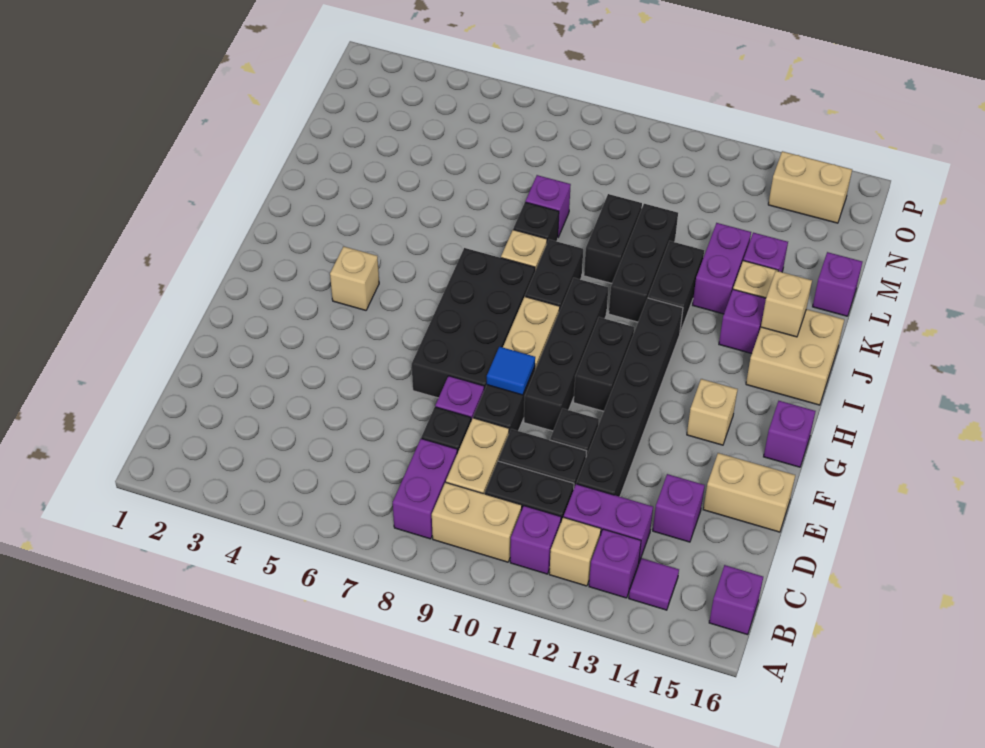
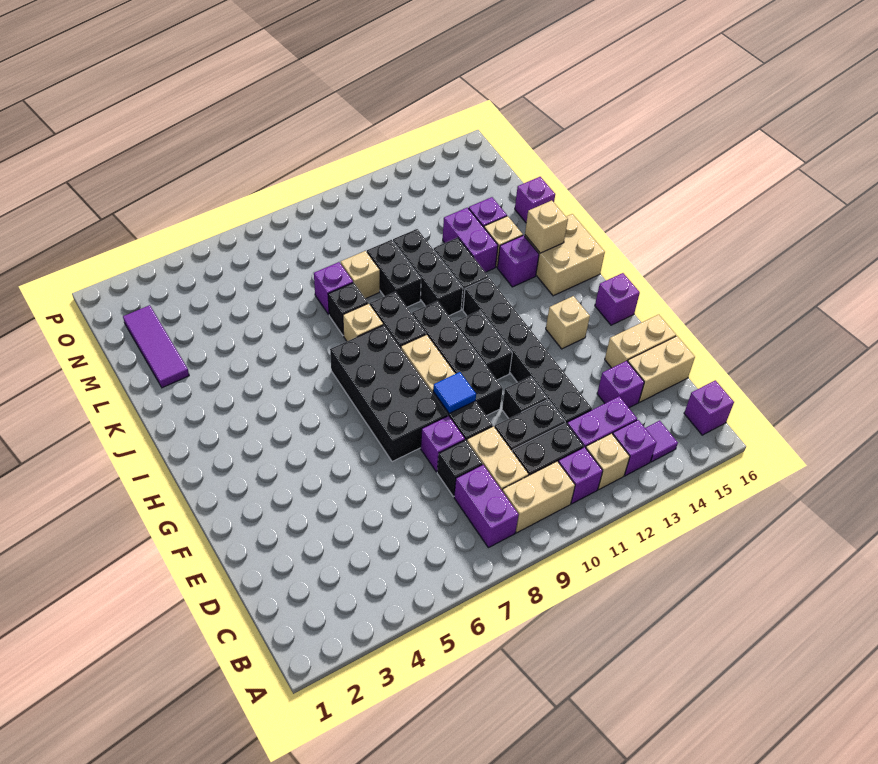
tan brick H4 level 1 -> tan brick L9 level 1
none -> purple tile L2:N2 level 1
tan brick O14:O15 level 1 -> tan brick D15:D16 level 1

